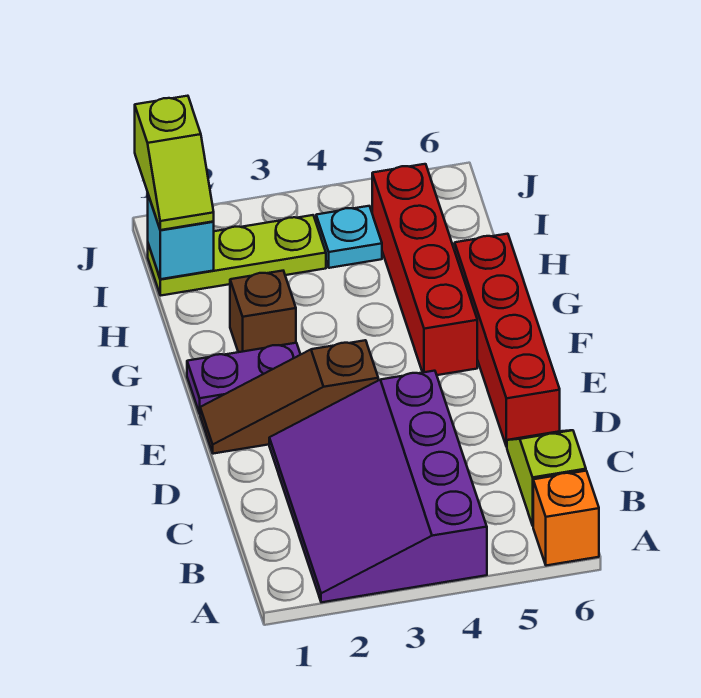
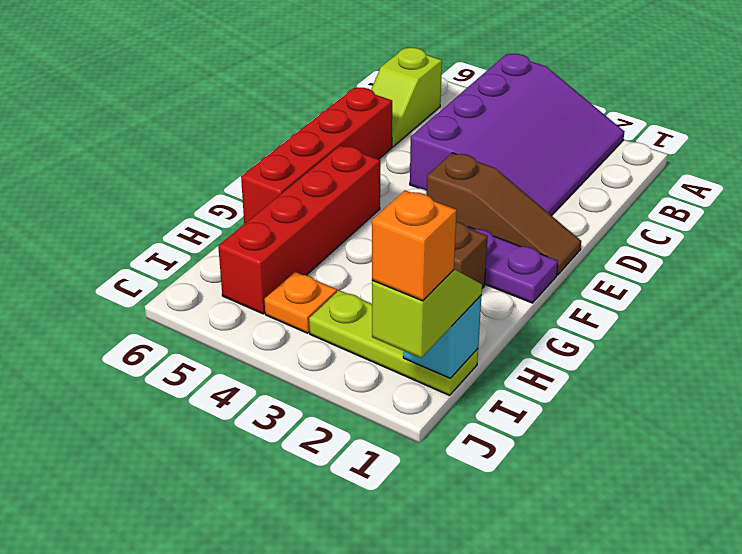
orange brick A6 level 1 -> orange brick J1 level 4
cyan plate I4 level 1 -> orange plate I4 level 1

